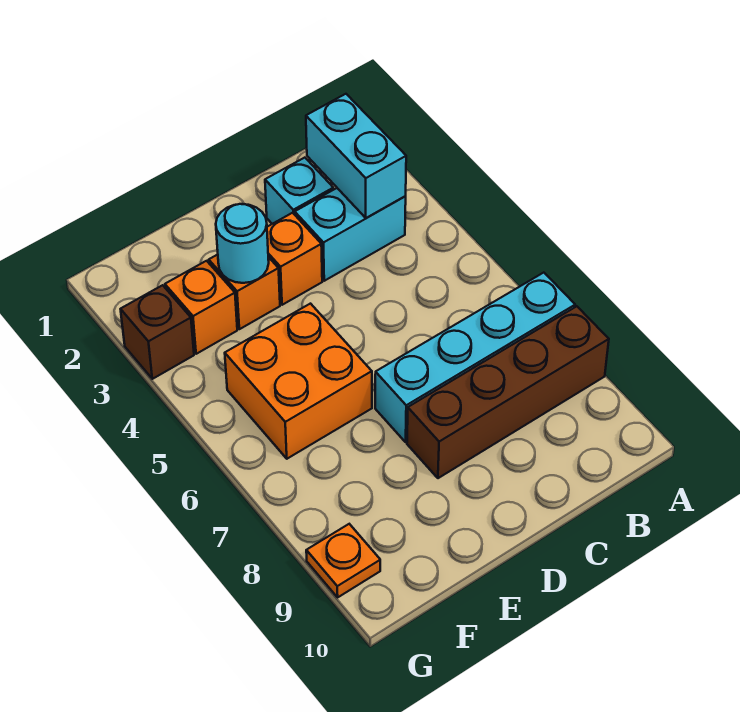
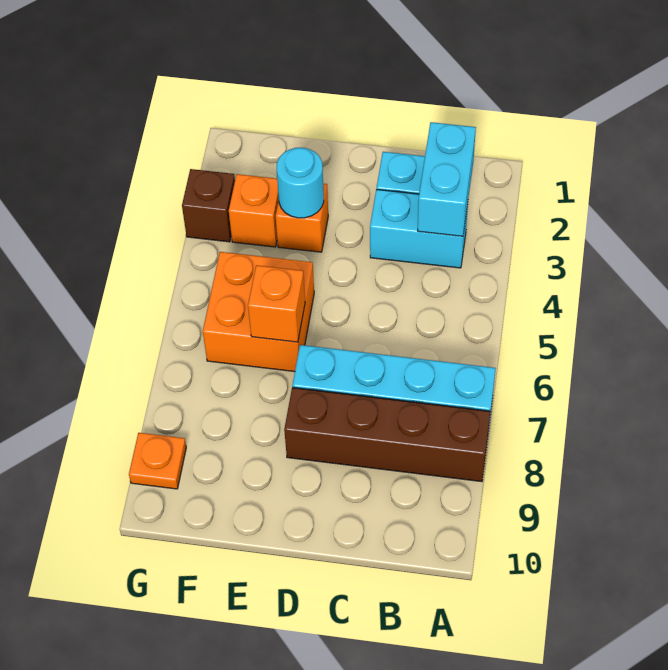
orange brick D3 level 1 -> orange brick E6 level 2

